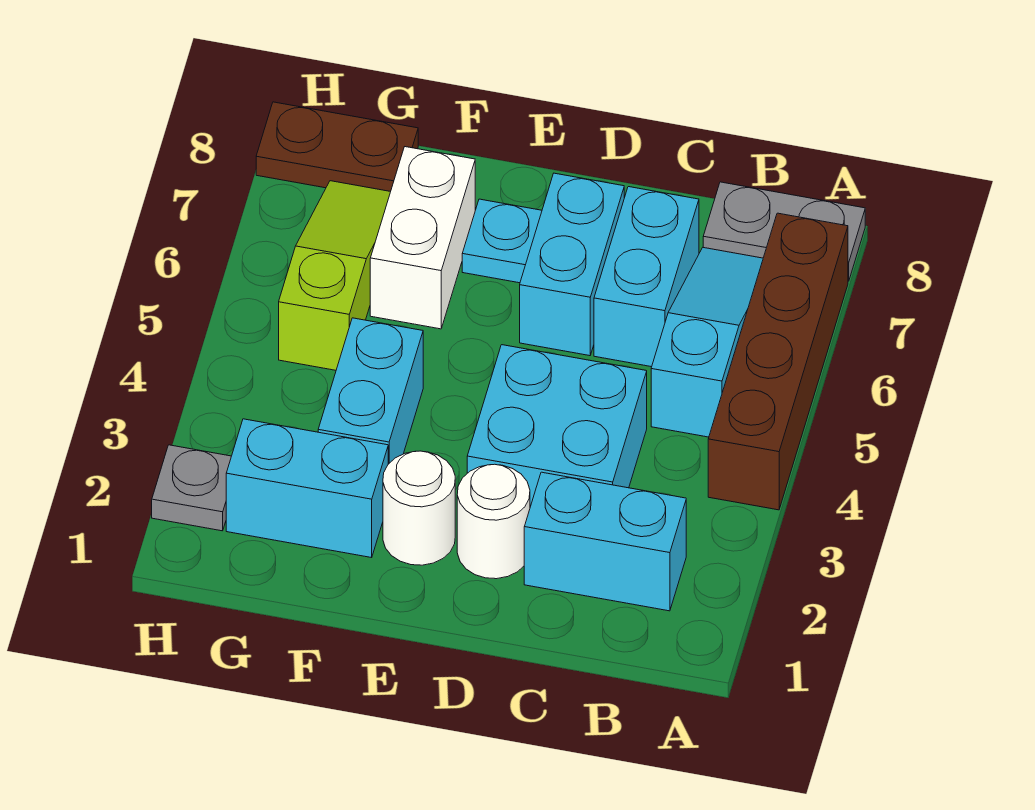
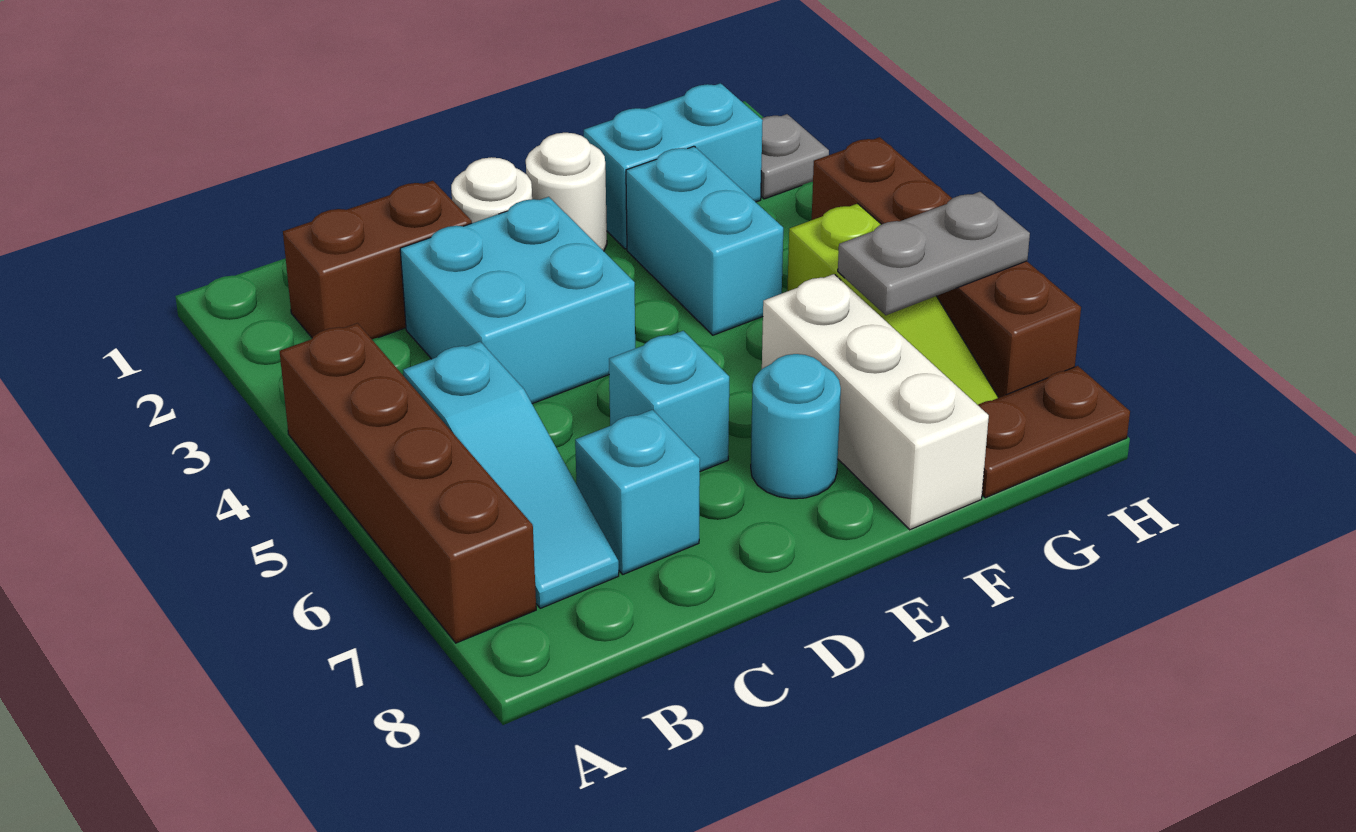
grey plate A8:B8 level 1 -> grey plate G6:H6 level 2
cyan brick B2:C2 level 1 -> brown brick B2:C2 level 1
cyan brick C6:C7 level 1 -> cyan brick C7 level 1
cyan brick D6:D7 level 1 -> cyan brick D6 level 1
cyan plate E7 level 1 -> cyan round brick E7 level 1
white brick F6:F7 level 1 -> white brick F6:F8 level 1
none -> brown brick H4:H7 level 1

